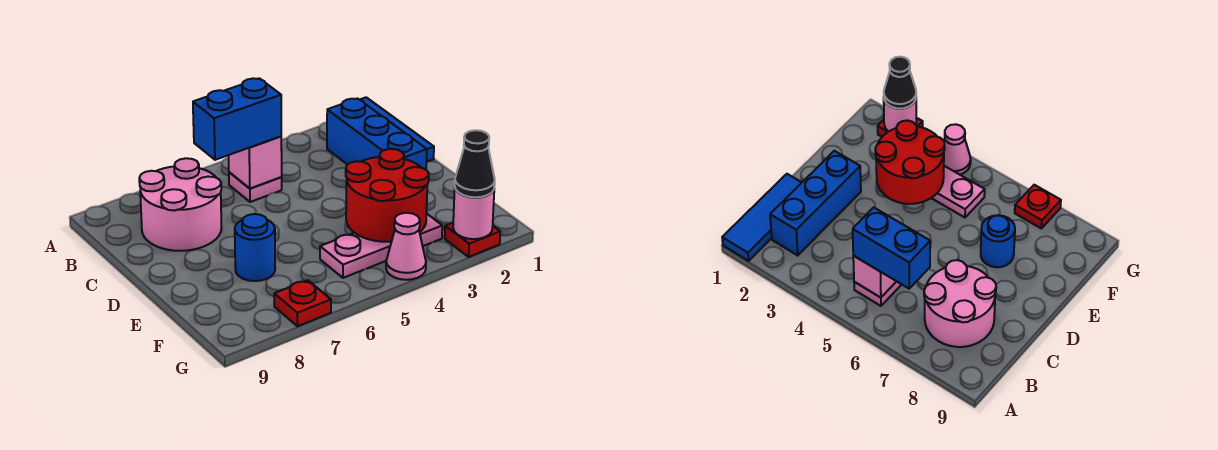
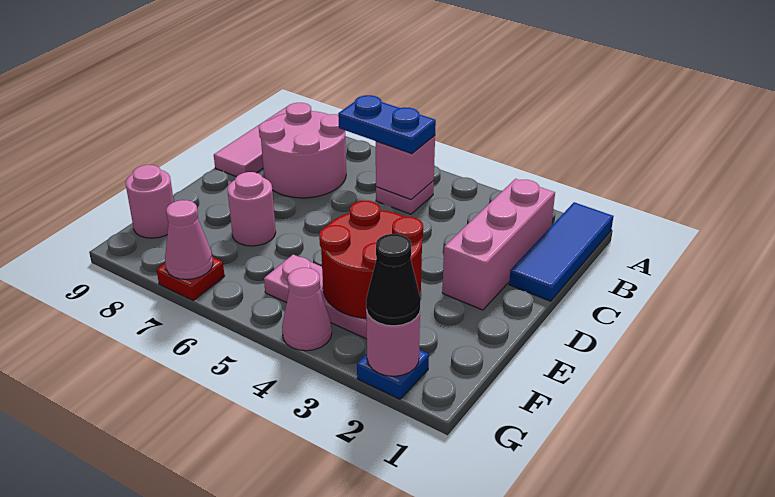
none -> pink tile A9:C9 level 1
blue brick B2:D2 level 1 -> pink brick B2:D2 level 1
blue brick B5:B6 level 3 -> blue plate B5:B6 level 3
blue round brick E7 level 1 -> pink round brick E7 level 1
none -> pink round brick F9 level 1
red plate G2 level 1 -> blue plate G2 level 1
none -> pink cone G7 level 2

